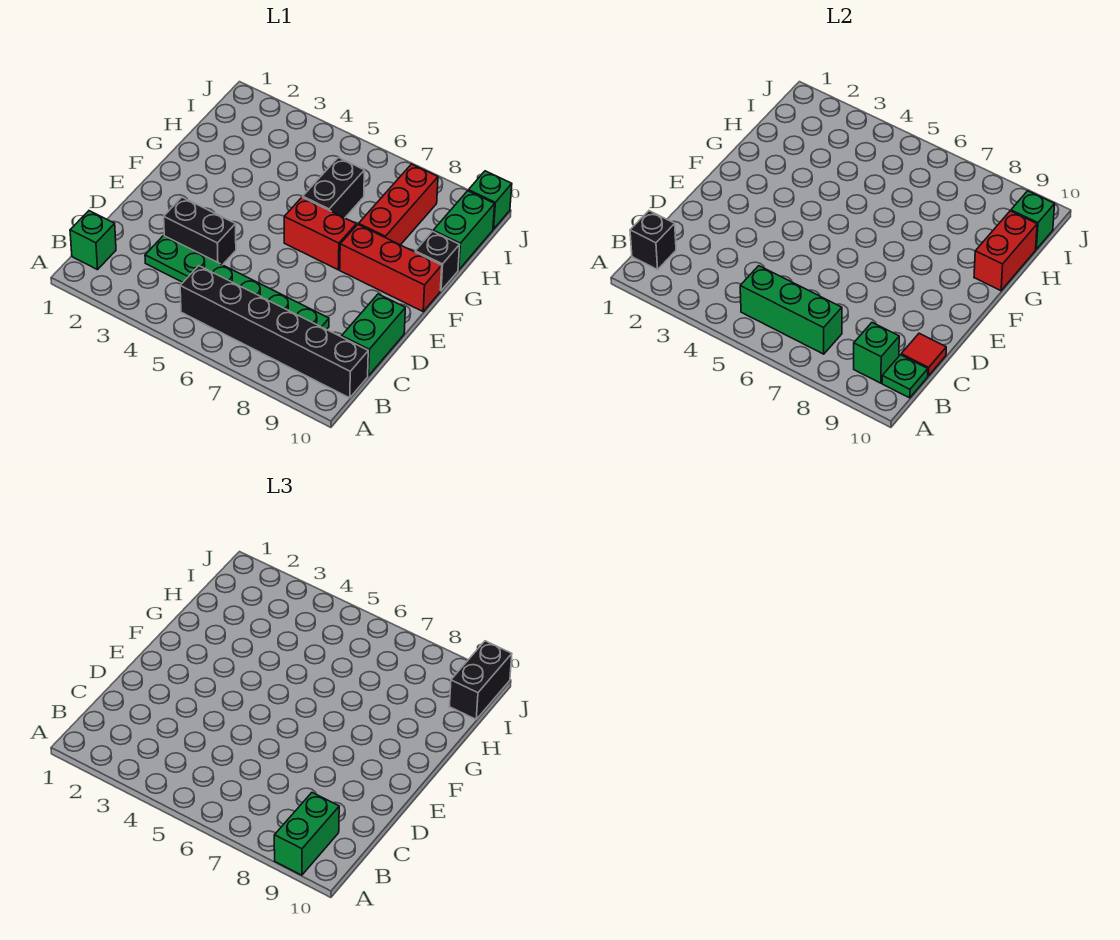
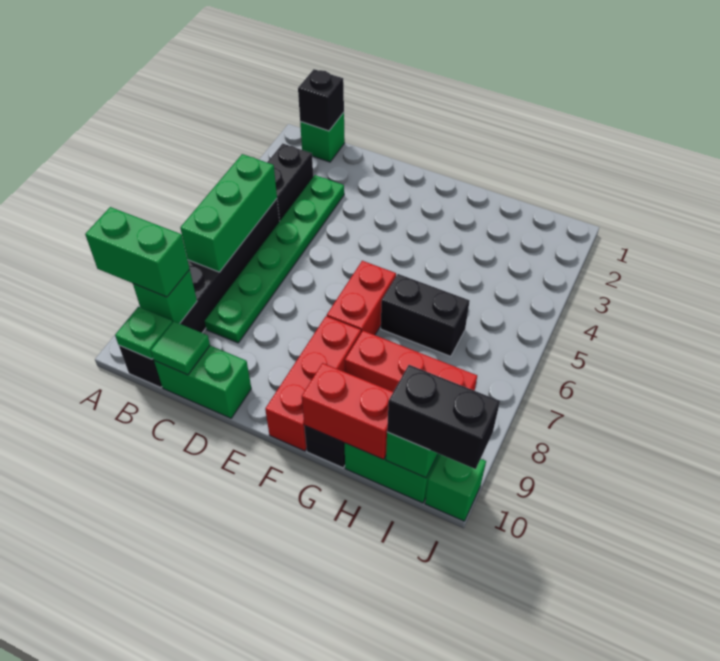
red tile C10 level 2 -> green tile C10 level 2
black brick D3:D4 level 1 -> black brick B3:B4 level 1

